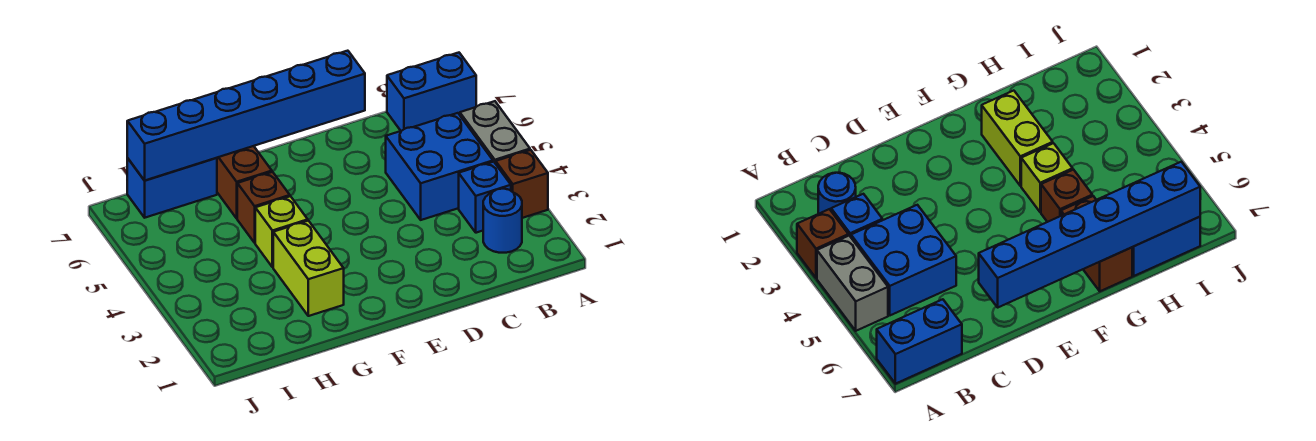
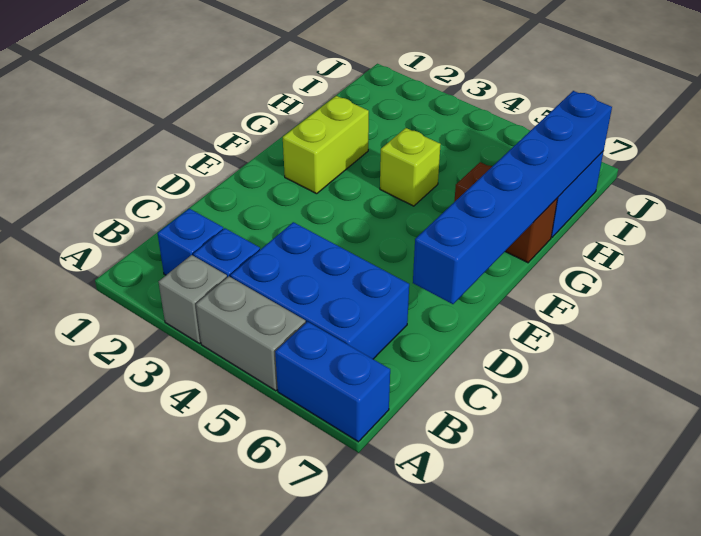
brown brick A3 level 1 -> grey brick A3 level 1
blue brick A7:B7 level 1 -> blue brick A6:A7 level 1
blue round brick B2 level 1 -> blue brick B2 level 1
blue brick B4:C5 level 1 -> blue brick B4:C6 level 1
lime brick G2:G3 level 1 -> lime brick F2:G2 level 1
brown brick G5 level 1 -> none

